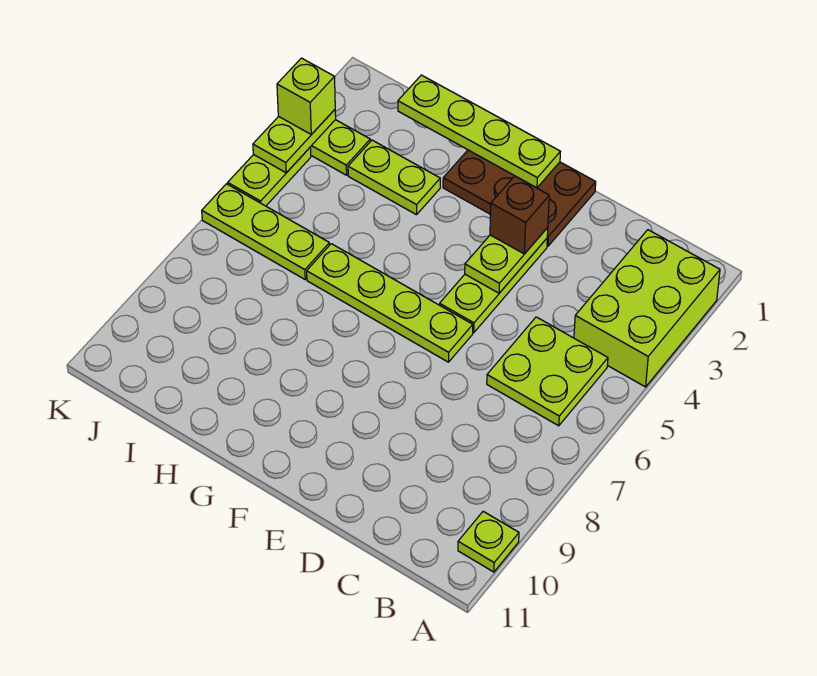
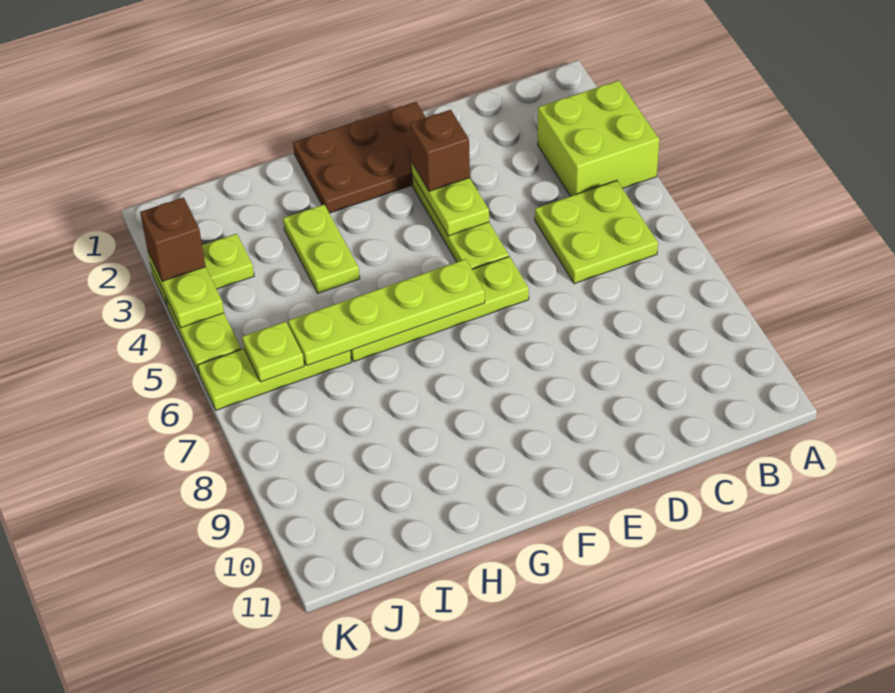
lime brick A2:B4 level 1 -> lime brick A3:B4 level 1
lime plate A10 level 1 -> lime plate J6 level 2
lime plate F1:I1 level 2 -> lime plate F6:I6 level 2
lime plate H3:I3 level 1 -> lime plate H3:H4 level 1
lime brick K3 level 3 -> brown brick K3 level 3

